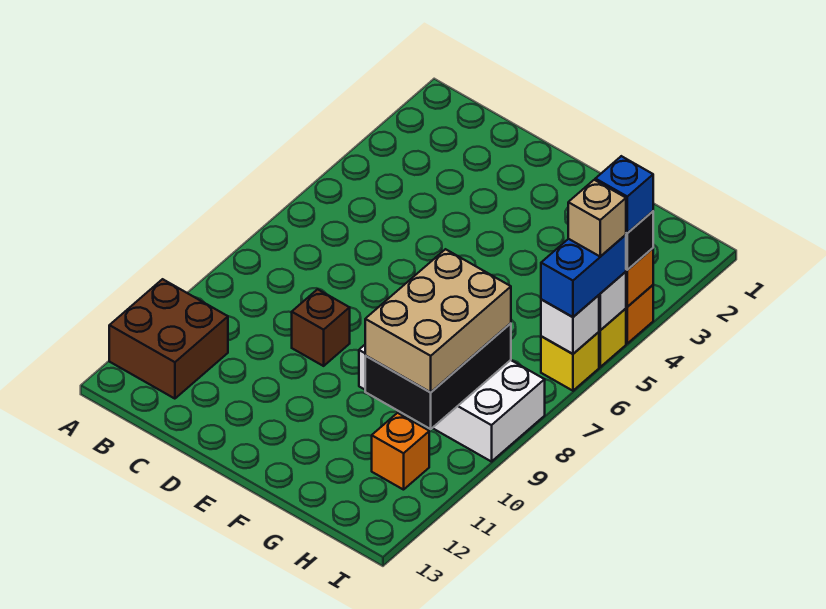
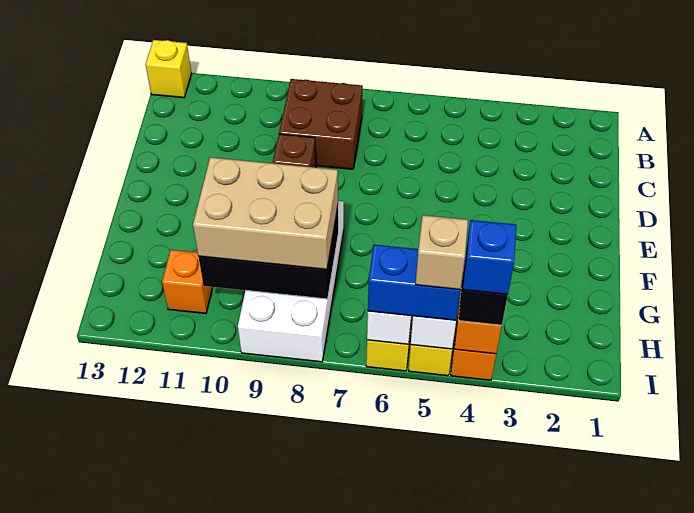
brown brick A11:B12 level 1 -> brown brick B8:C9 level 1
none -> yellow brick A13 level 1

